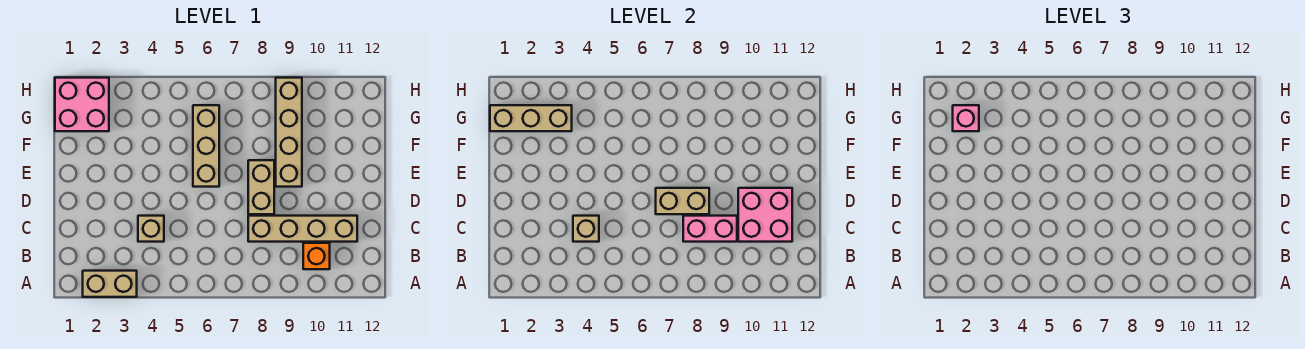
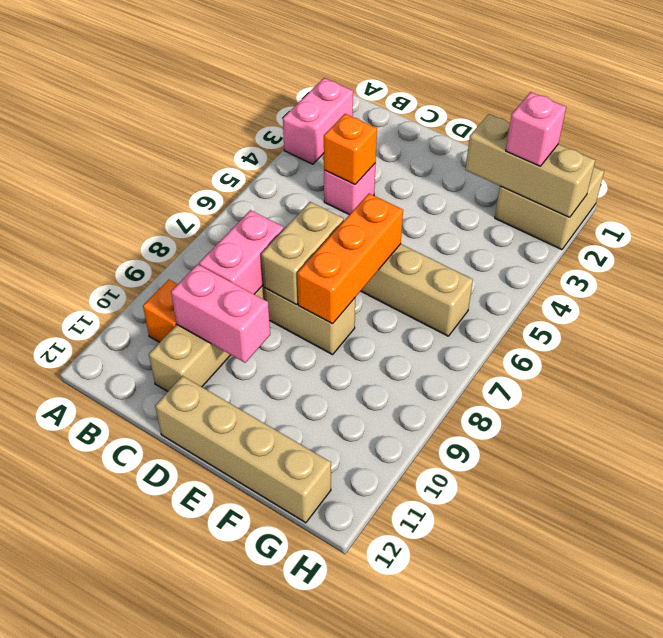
tan brick A2:A3 level 1 -> pink brick A2:A3 level 1
tan brick C4 level 1 -> pink brick C4 level 1
tan brick C4 level 2 -> orange brick C4 level 2
pink brick C10:D11 level 2 -> pink brick C10:D10 level 2
none -> orange brick E6:E8 level 2
tan brick E9:H9 level 1 -> tan brick D12:G12 level 1
pink brick G1:H2 level 1 -> tan brick G1:H2 level 1
tan brick G1:G3 level 2 -> tan brick F2:H2 level 2

